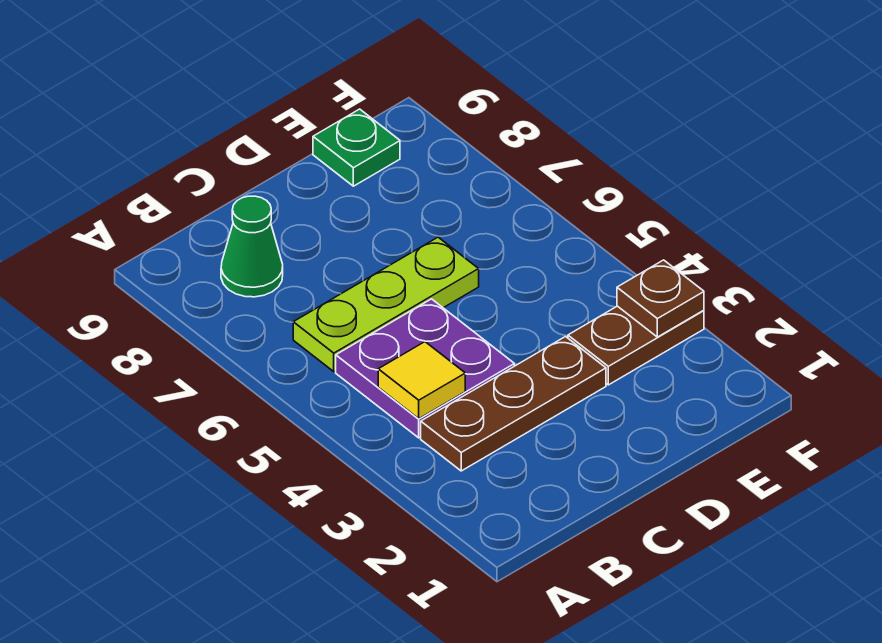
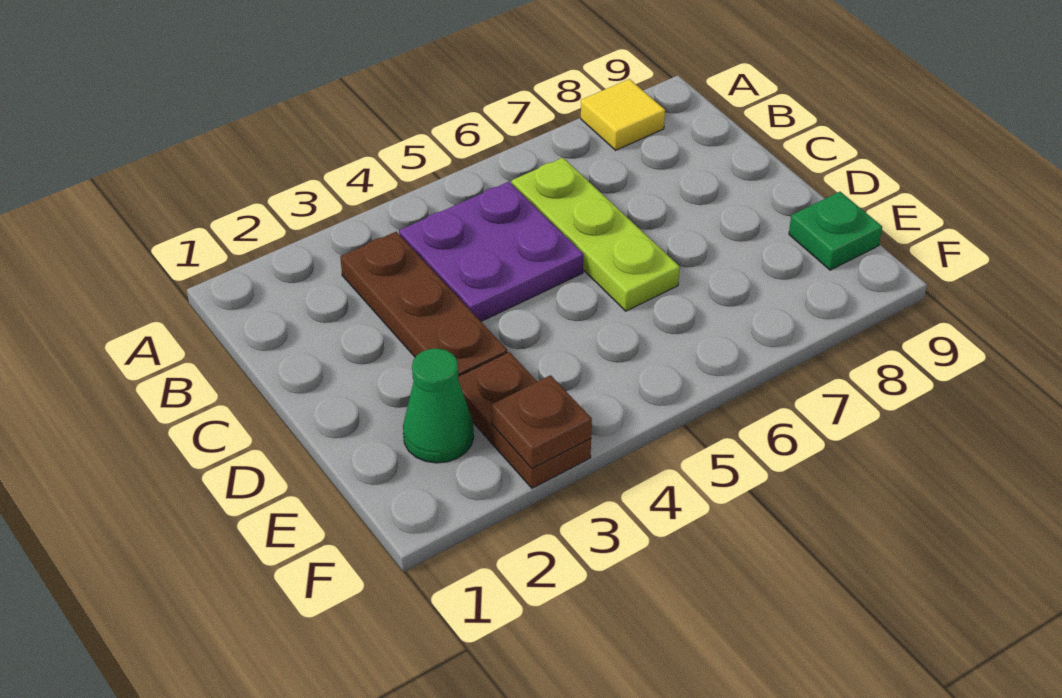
yellow tile B4 level 2 -> yellow tile A8 level 1
green cone B8 level 1 -> green cone E2 level 1

